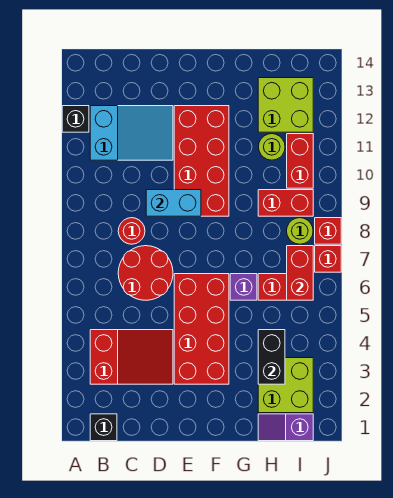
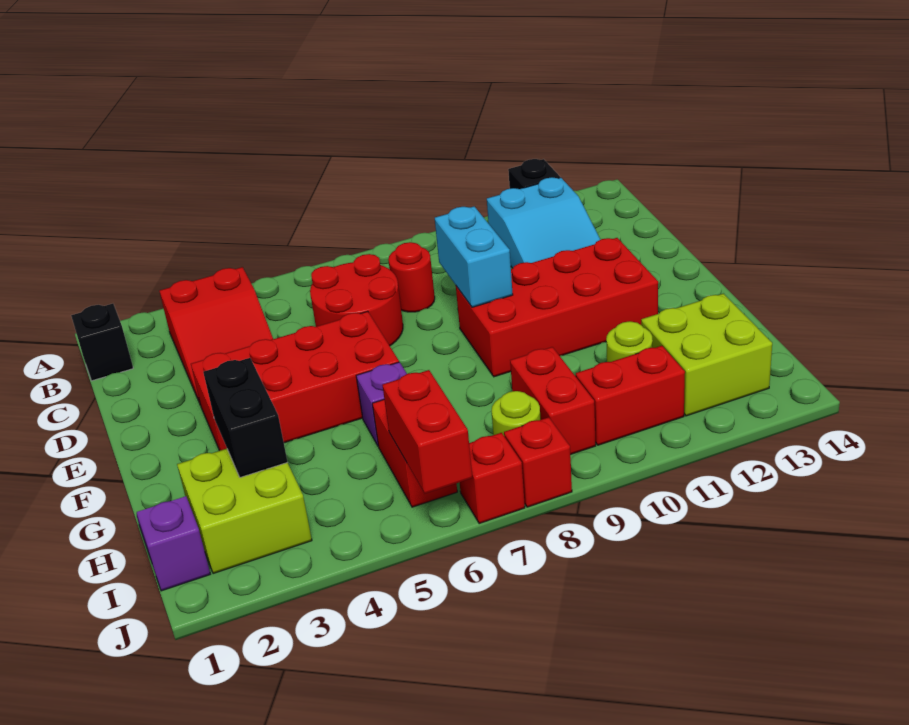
black brick H3:H4 level 2 -> black brick G3:H3 level 2
red brick I6:I7 level 2 -> red brick I6:J6 level 2

